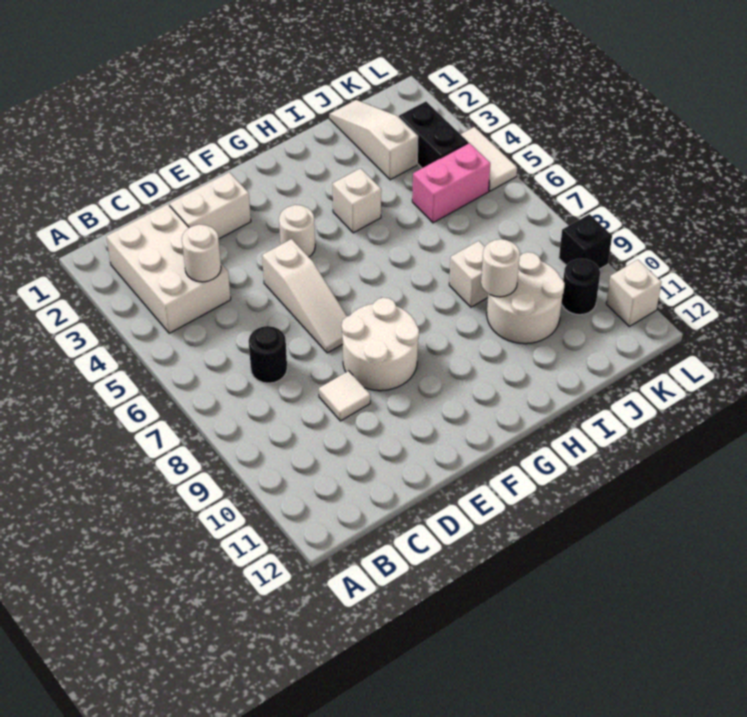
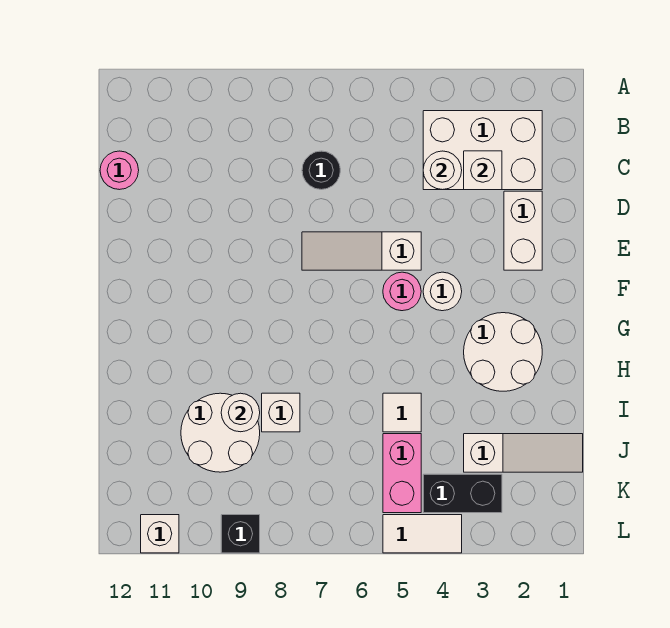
none -> pink round brick C12 level 1
white tile D9 level 1 -> white tile I5 level 1
white round brick E8:F9 level 1 -> white round brick G2:H3 level 1
none -> pink round brick F5 level 1
white brick H4 level 1 -> white brick C3 level 2
black round brick K10 level 1 -> none

